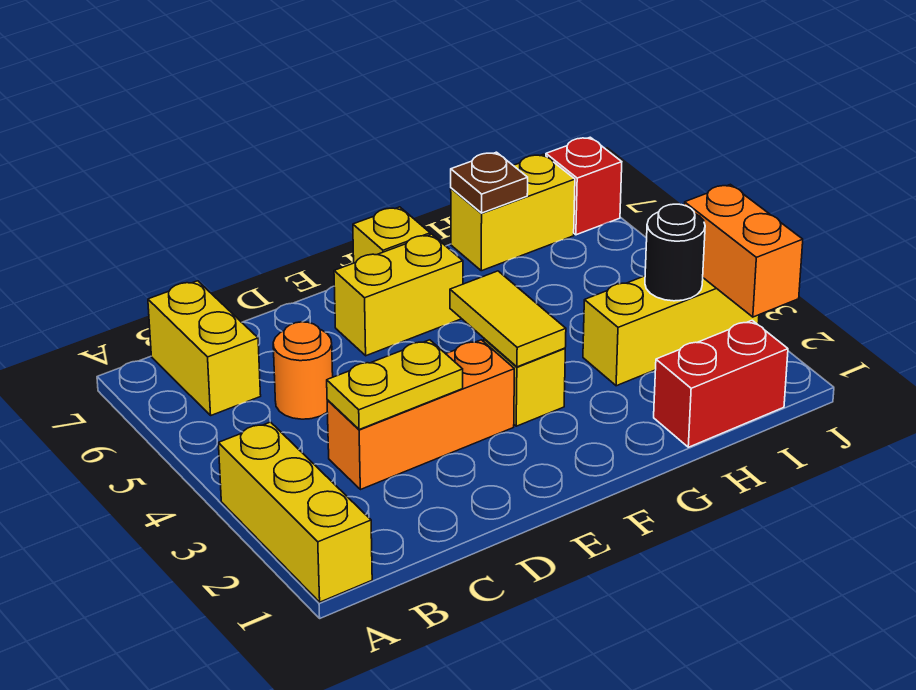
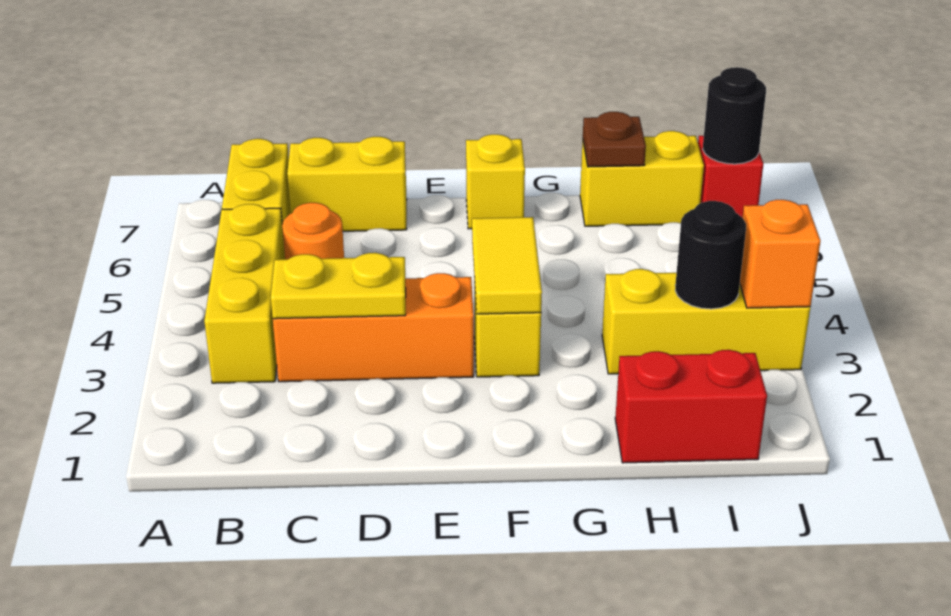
yellow brick A1:A3 level 1 -> yellow brick B3:B5 level 1
yellow brick E6:F6 level 1 -> yellow brick C7:D7 level 1
orange brick J2:J3 level 2 -> orange brick J3 level 2
none -> black round brick J7 level 2

